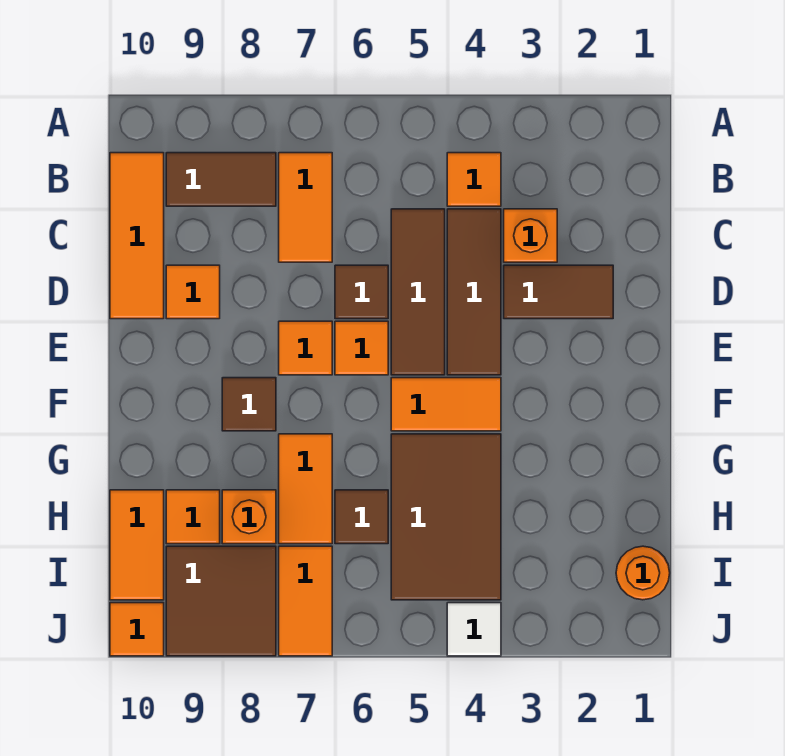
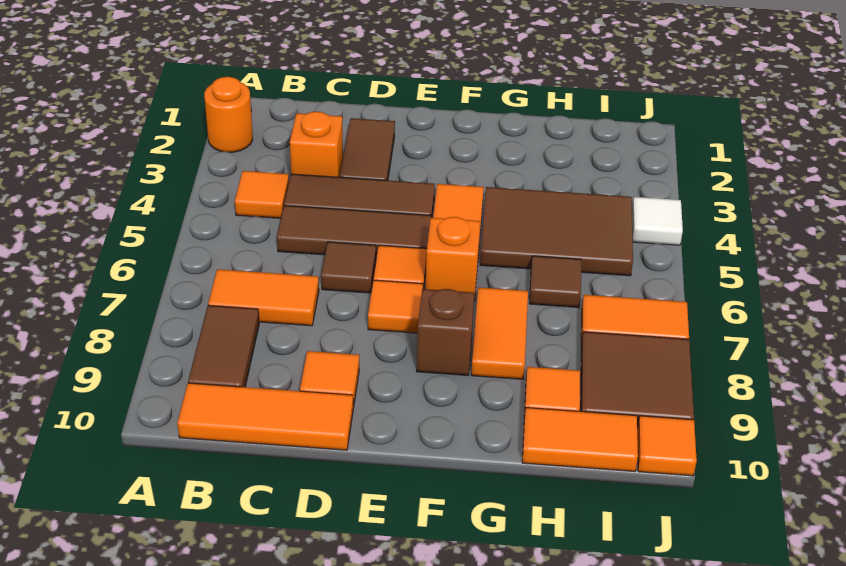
brown tile F8 level 1 -> brown brick F8 level 1
orange tile G7:H7 level 1 -> orange tile G7:G8 level 1
orange brick H8 level 1 -> orange brick F6 level 1
orange round brick I1 level 1 -> orange round brick A2 level 1

